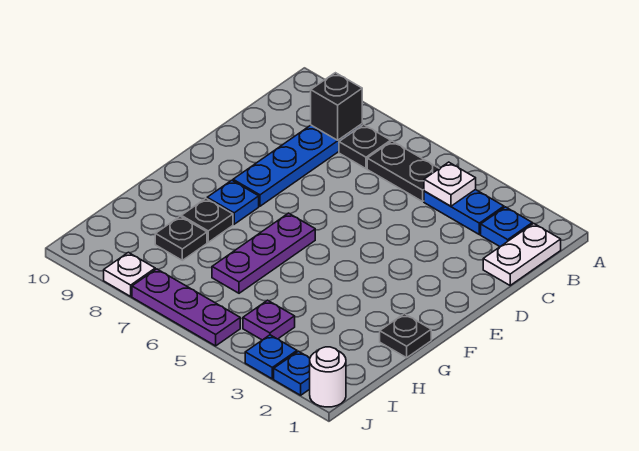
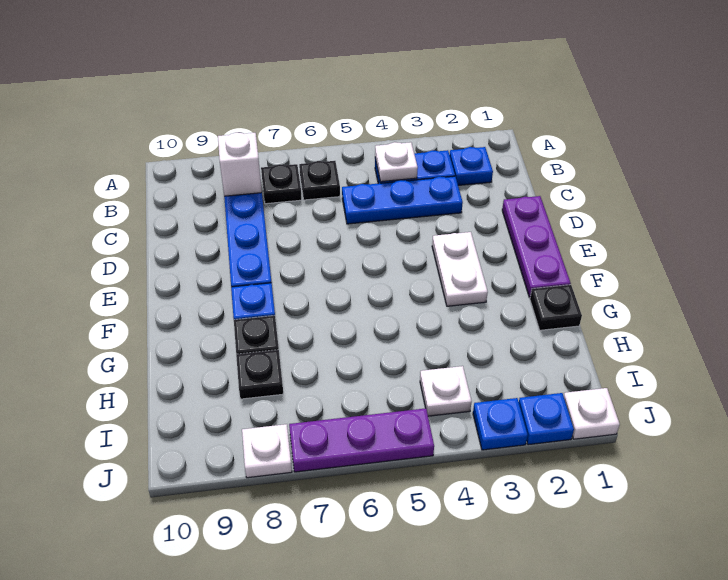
white plate B1:C1 level 1 -> white plate E3:F3 level 1
black plate B5:B6 level 1 -> black plate B6 level 1
black brick B8 level 2 -> white brick B8 level 2
none -> blue plate C3:C5 level 1
purple plate F6:H6 level 1 -> purple plate D1:F1 level 1
purple plate I4 level 1 -> white plate I4 level 1
white round brick J1 level 1 -> white plate J1 level 1

